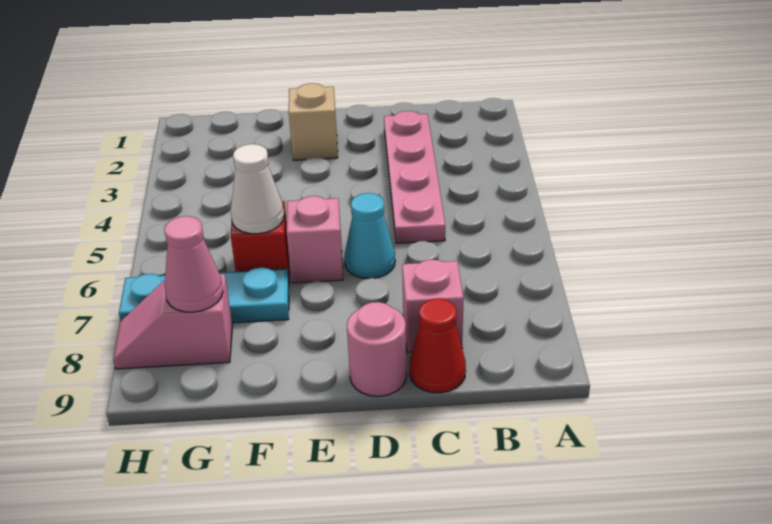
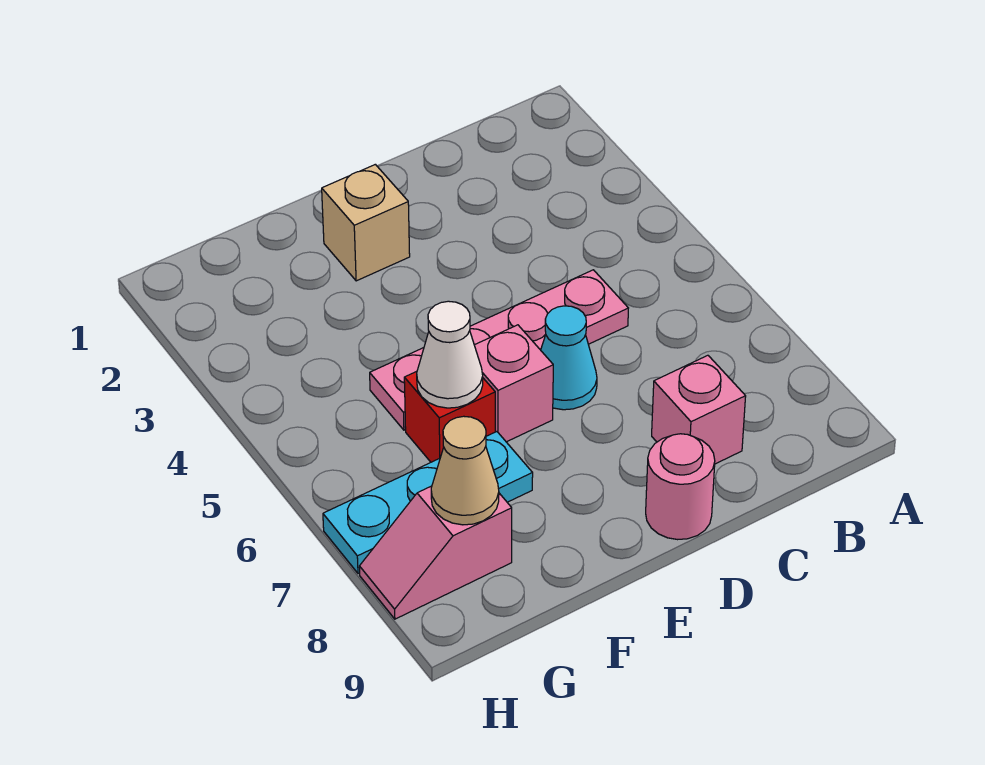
pink plate C2:C5 level 1 -> pink plate C5:F5 level 1
red cone C9 level 1 -> none
pink cone G8 level 2 -> tan cone G8 level 2

